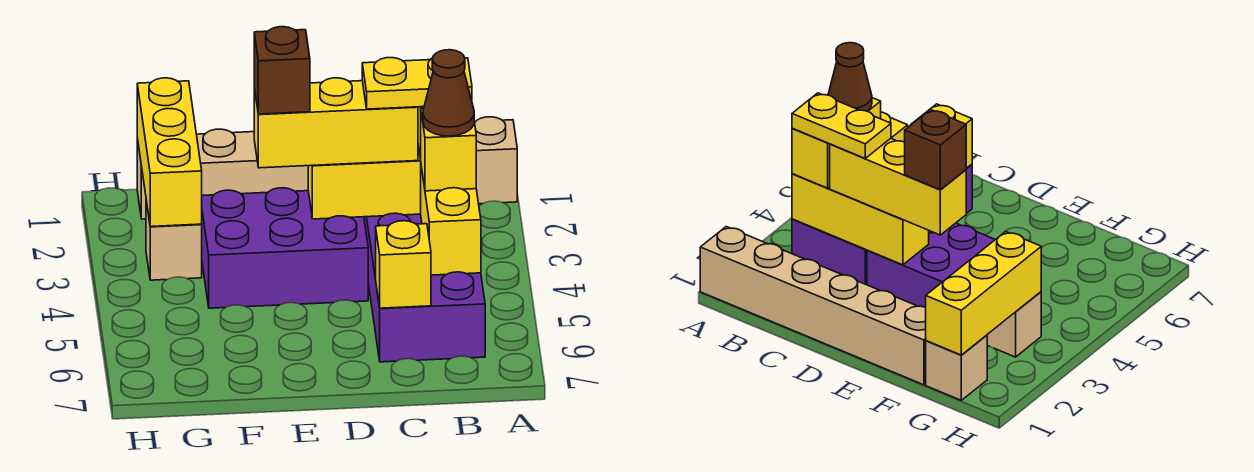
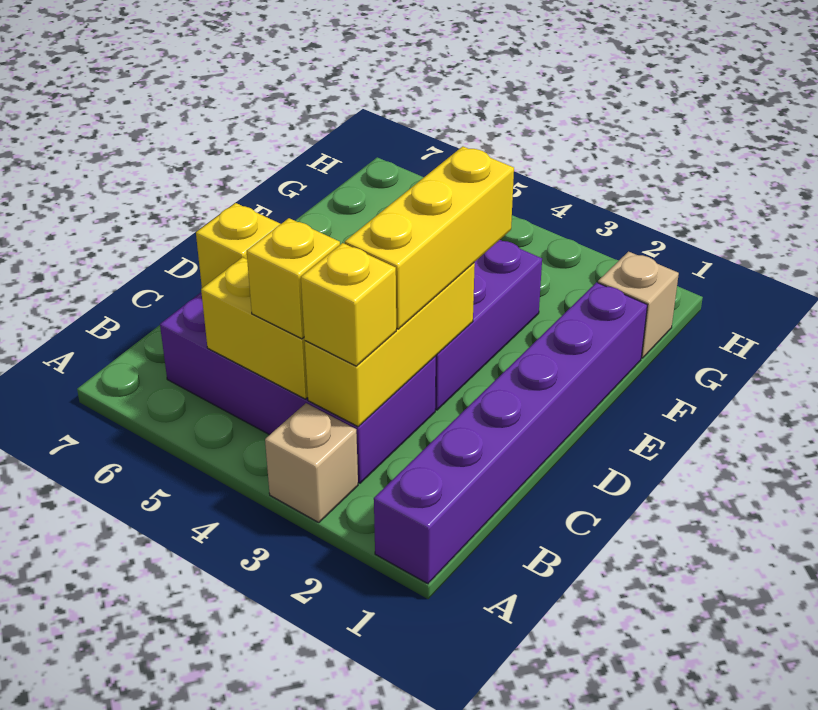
tan brick A1:F1 level 1 -> purple brick A1:F1 level 1
yellow plate B3:C3 level 4 -> none
brown cone B4 level 4 -> none
brown brick E3 level 4 -> none
yellow brick G1:G3 level 2 -> none
tan brick G3 level 1 -> tan brick A3 level 1

